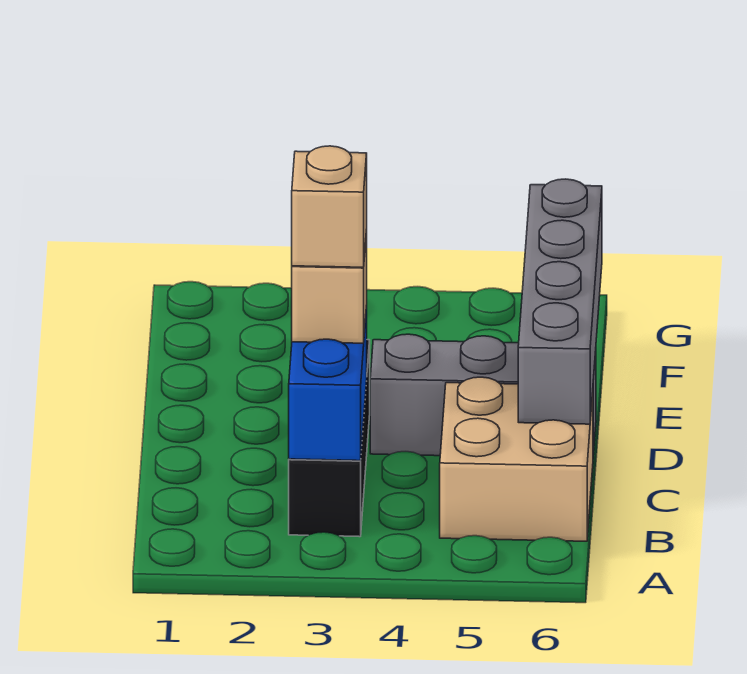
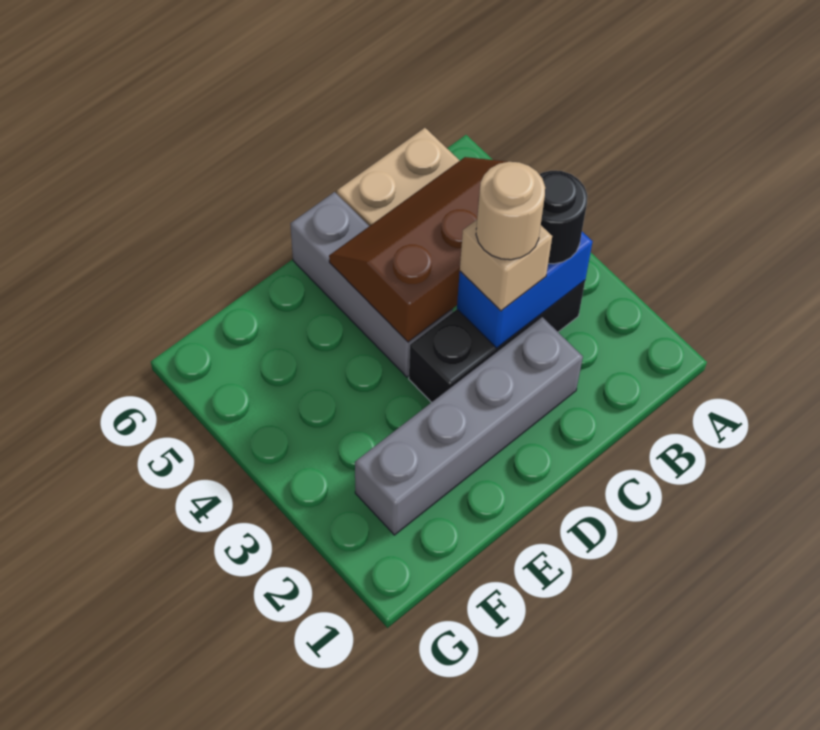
none -> black round brick B3 level 3
none -> brown slope B4:D5 level 2 top 4
tan brick C3 level 4 -> tan round brick C3 level 4
grey brick C6:F6 level 2 -> grey brick C2:F2 level 1

